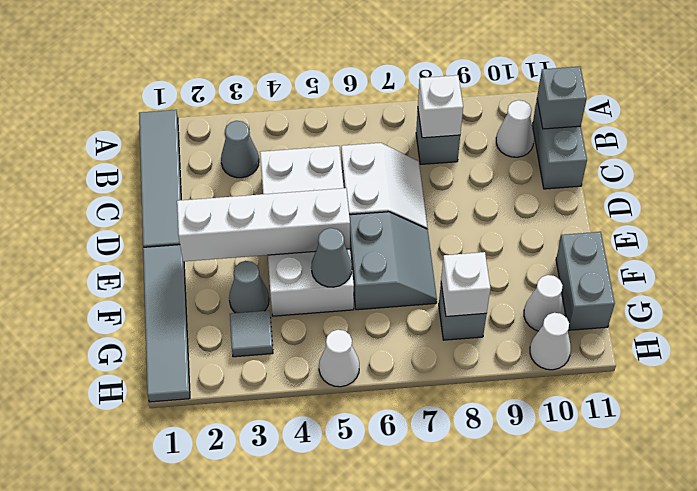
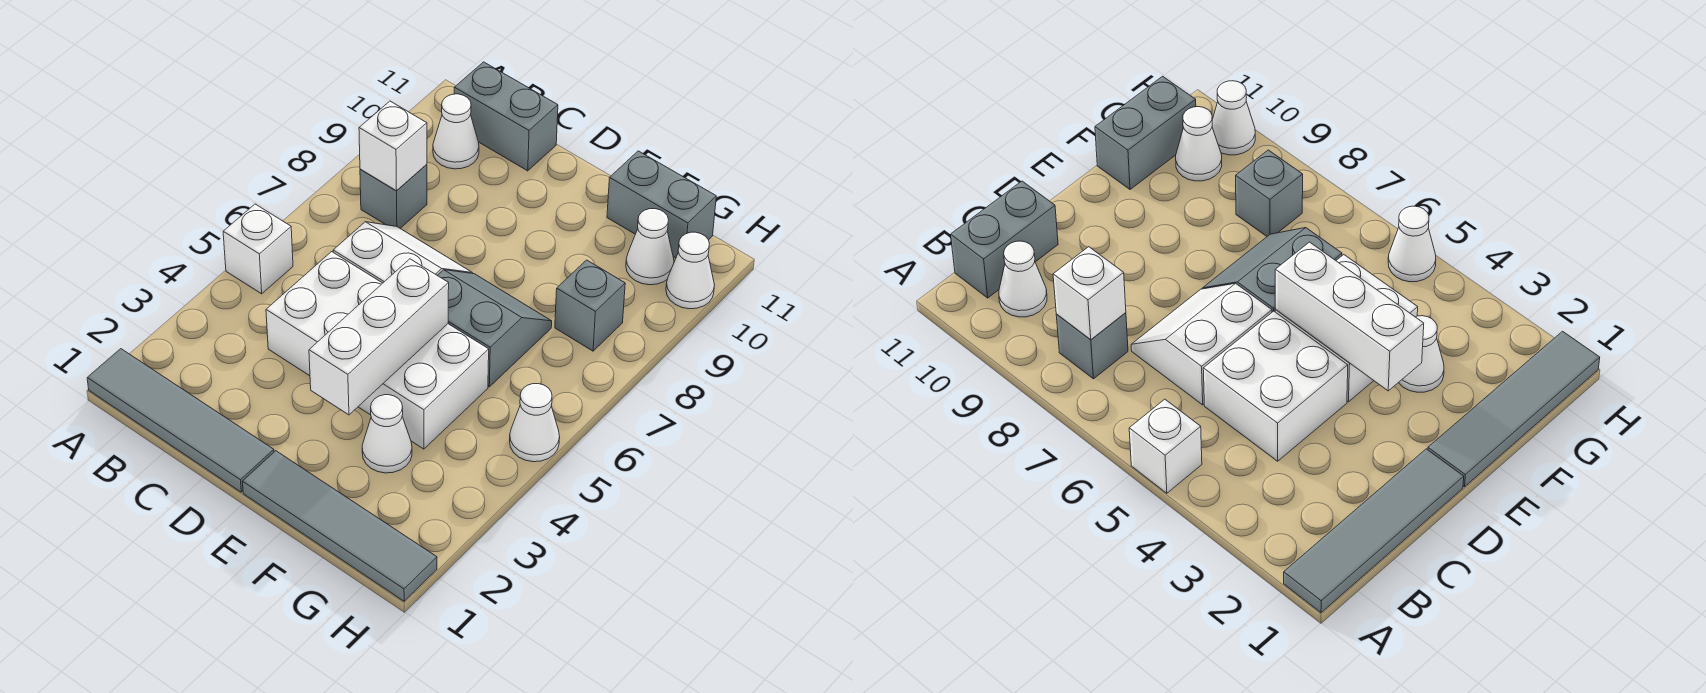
grey cone B3 level 1 -> none
grey brick B11 level 2 -> none
white brick E2:E5 level 2 -> white brick E3:E5 level 2
grey cone F3 level 1 -> white cone F3 level 1
grey cone F5 level 2 -> none
grey tile G3 level 1 -> none
white brick G8 level 2 -> white brick A5 level 1

